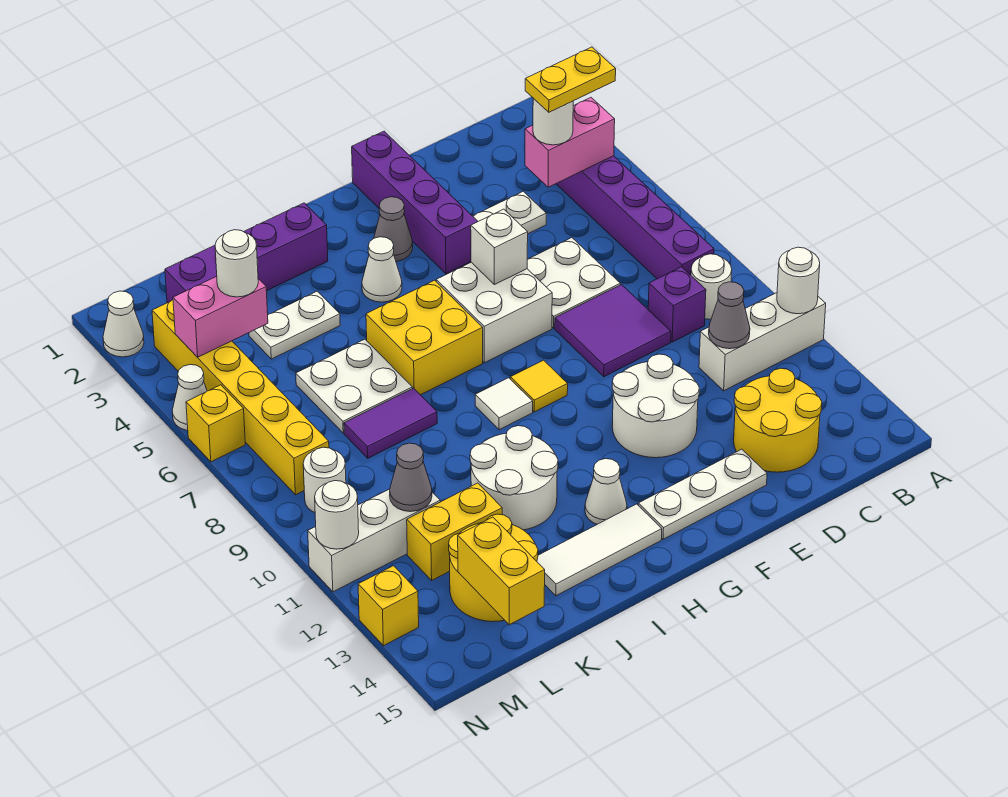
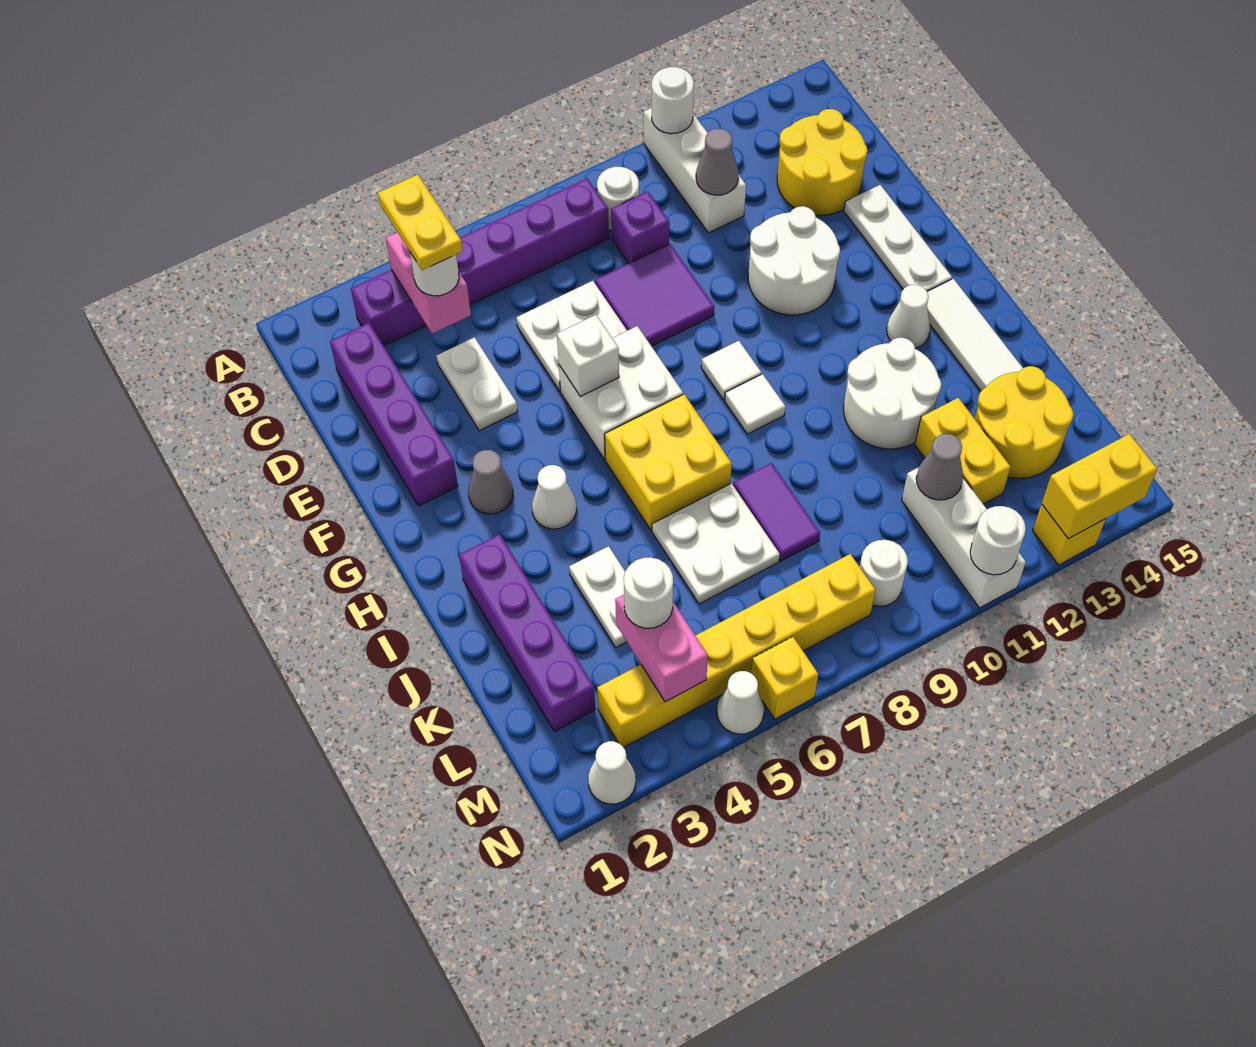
purple brick F1:F4 level 1 -> purple brick C2:F2 level 1
yellow tile G9 level 1 -> white tile G9 level 1
yellow brick L14:L15 level 2 -> yellow brick N13:N14 level 2

